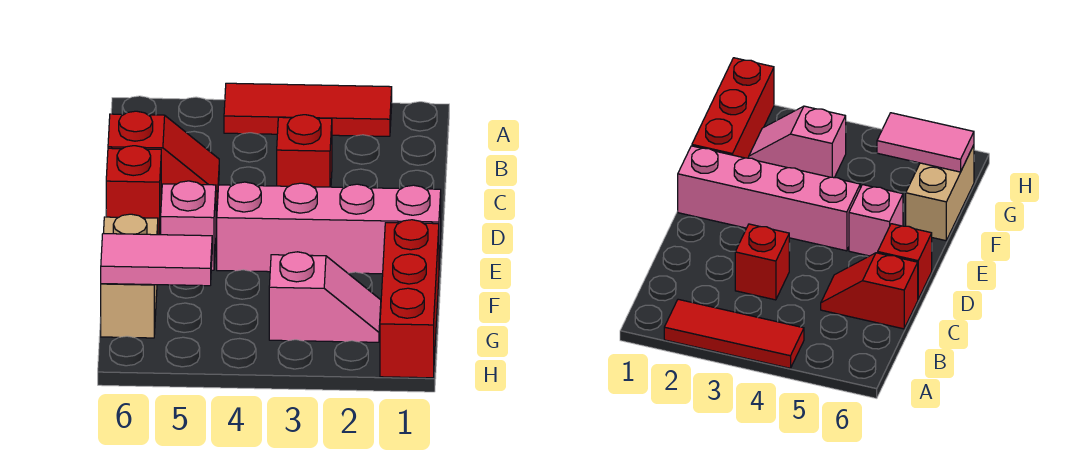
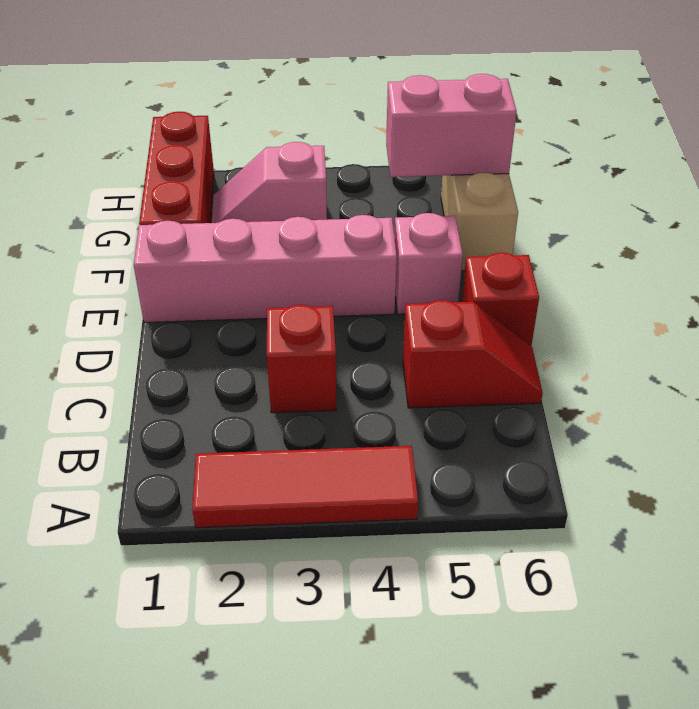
red slope C5:C6 level 1 top 6 -> red slope C5:C6 level 1 top 5
pink tile G5:G6 level 2 -> pink brick G5:G6 level 2

